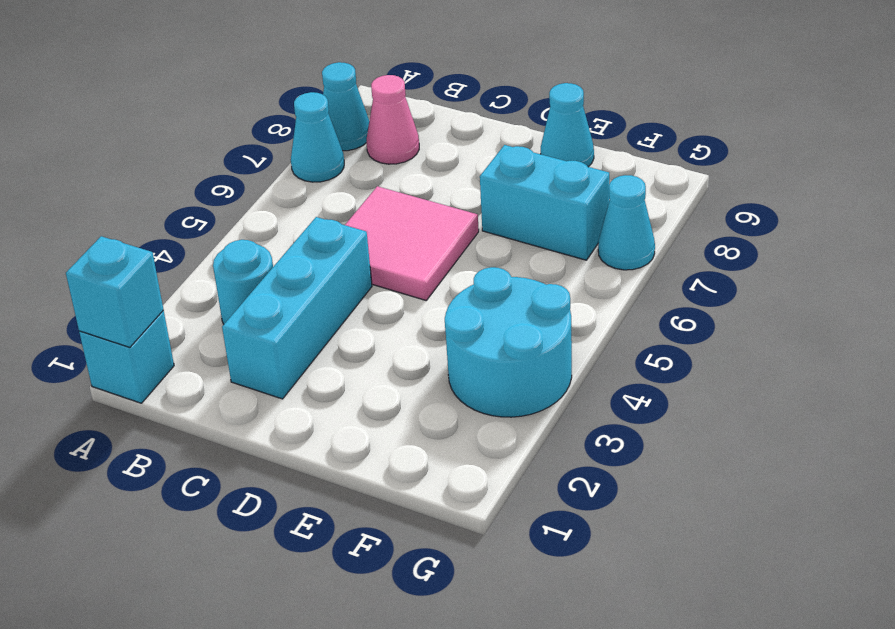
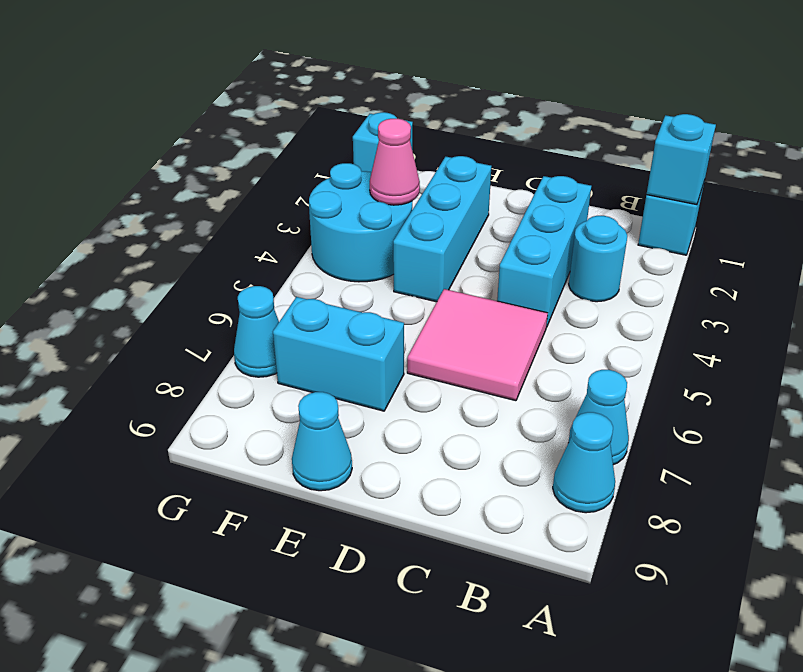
pink cone B8 level 1 -> pink cone F3 level 2
none -> cyan brick E2:E4 level 1
none -> cyan brick G1 level 1

